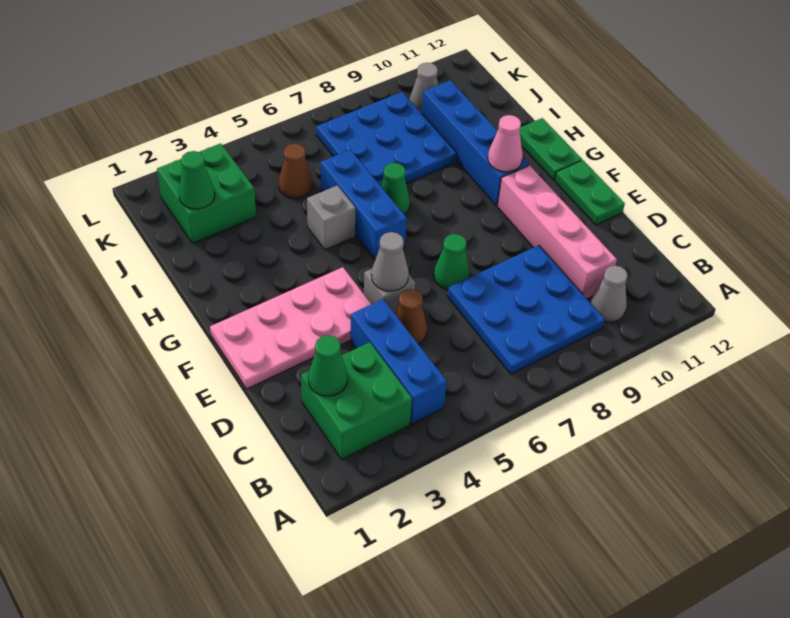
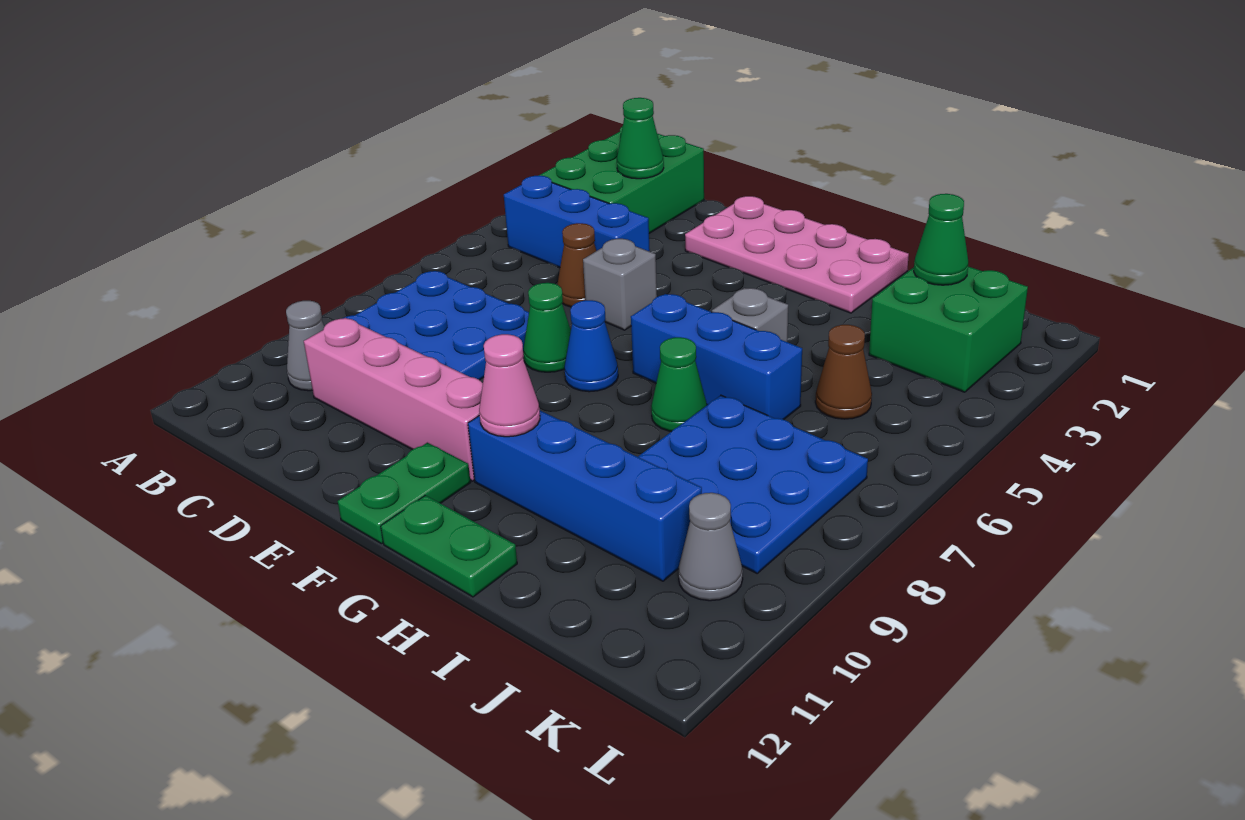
green brick B2:C3 level 1 -> green brick B1:C3 level 1
pink plate E1:F4 level 1 -> pink plate E1:H2 level 1
grey cone E5 level 2 -> none
green plate E12:F12 level 1 -> green plate F11:F12 level 1
none -> blue cone F7 level 1

